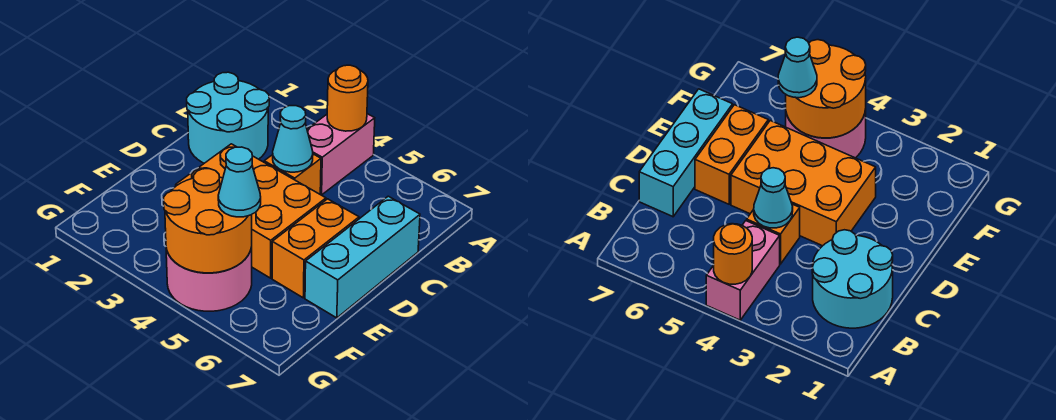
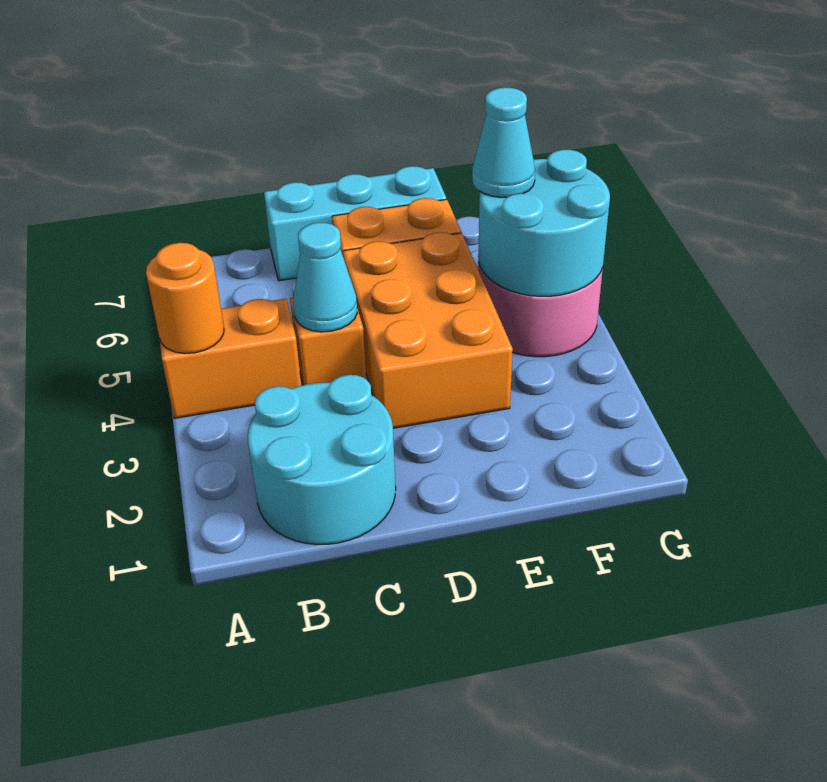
pink brick A4:B4 level 1 -> orange brick A4:B4 level 1
orange round brick F4:G5 level 2 -> cyan round brick F4:G5 level 2

